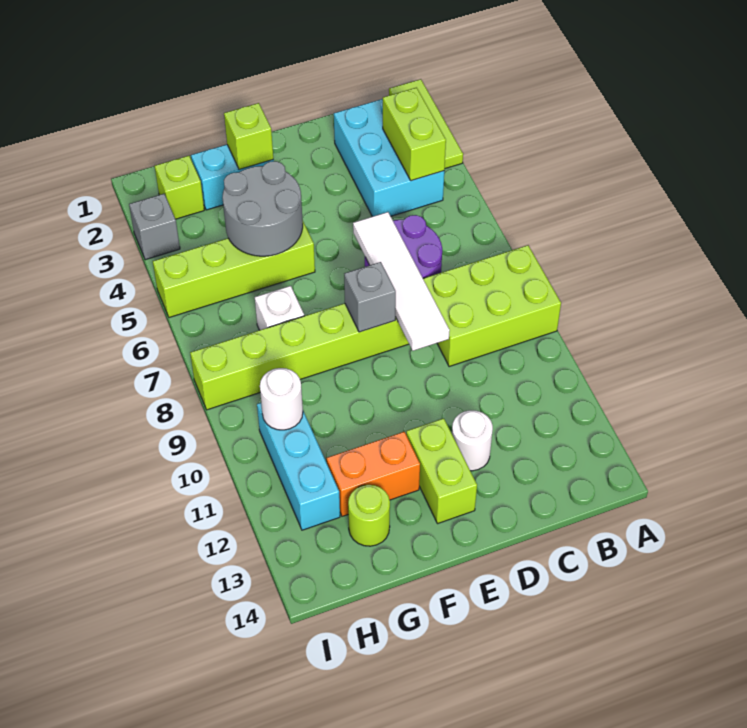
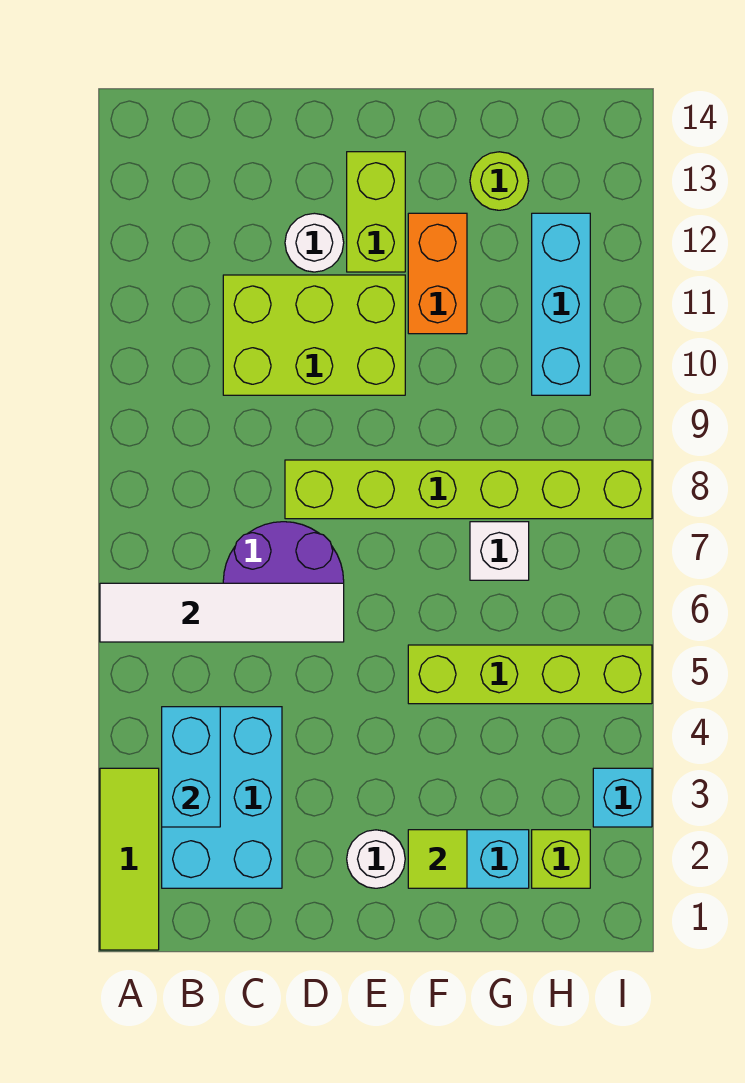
lime brick A8:C9 level 1 -> lime brick C10:E11 level 1
lime brick B3:B4 level 2 -> cyan brick B3:B4 level 2
white tile D6:D9 level 2 -> white tile A6:D6 level 2
grey brick E8 level 2 -> none
lime brick F2 level 2 -> lime tile F2 level 2
grey round brick F4:G5 level 2 -> none
orange brick F12:G12 level 1 -> orange brick F11:F12 level 1
white round brick H10 level 2 -> white round brick E2 level 1
grey brick I3 level 1 -> cyan brick I3 level 1

